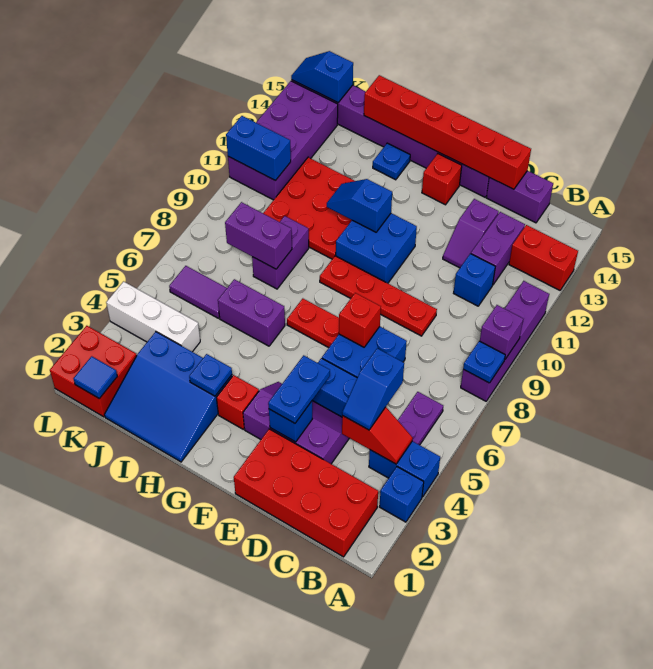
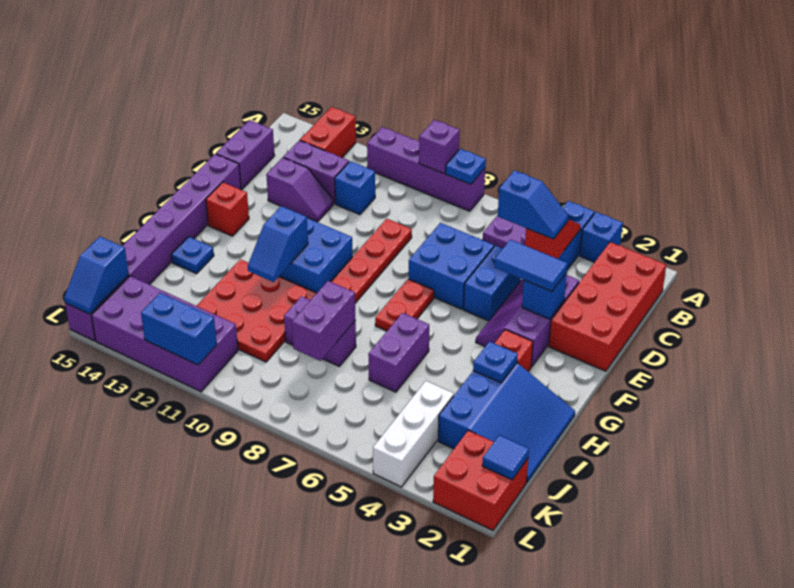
red brick D15:I15 level 2 -> none
blue plate E3:E4 level 3 -> blue tile E3:E4 level 3
red brick E7 level 2 -> none
purple tile J6:K6 level 1 -> none
blue brick K11:L11 level 2 -> blue brick L11:L12 level 2

